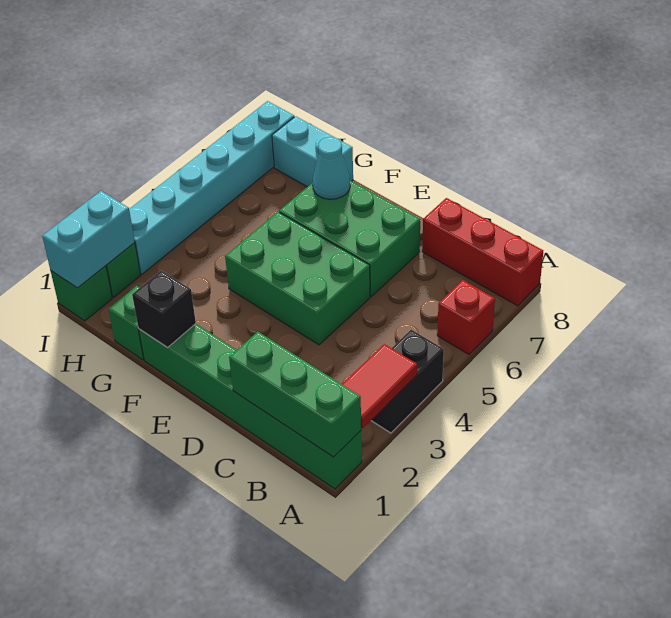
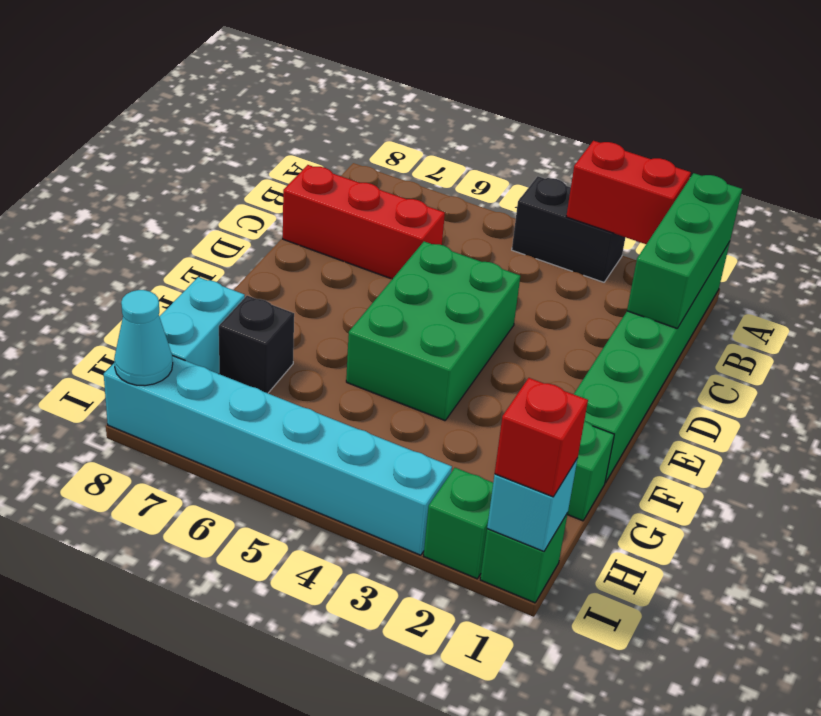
red tile A2:A3 level 2 -> red brick A2:A3 level 2
red brick A6 level 1 -> red brick I1 level 3
red brick A8:C8 level 1 -> red brick C6:C8 level 1
green brick D6:F7 level 1 -> none
black brick F1 level 2 -> black brick G7 level 1
cyan cone F7 level 2 -> cyan cone I8 level 2
cyan brick I1:I2 level 2 -> cyan brick I1 level 2

